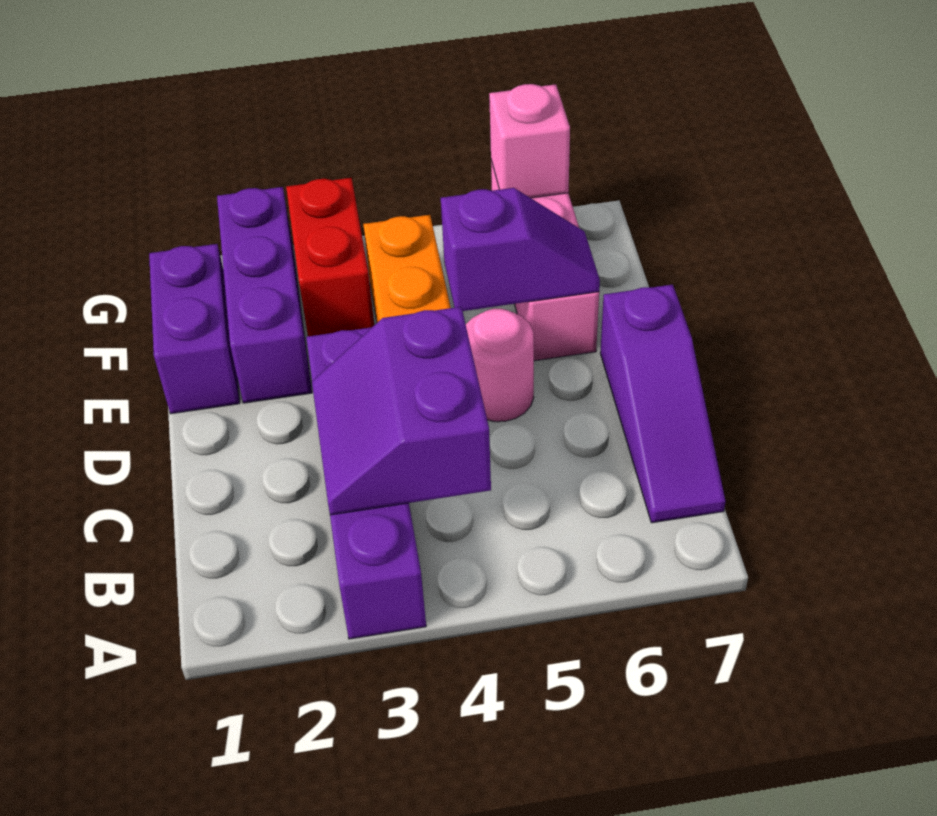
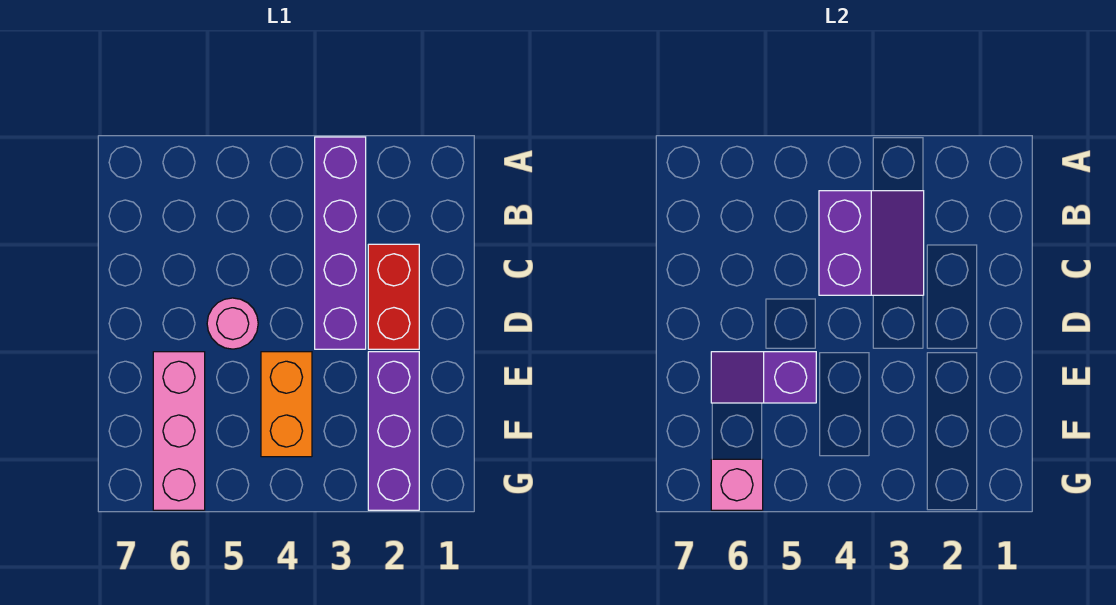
purple slope B7:D7 level 1 top D -> none
purple brick E1:F1 level 1 -> none
red brick F3:G3 level 1 -> red brick C2:D2 level 1

